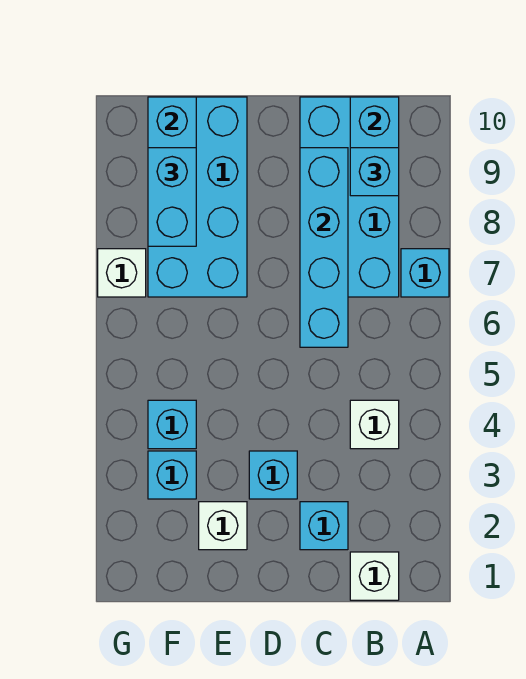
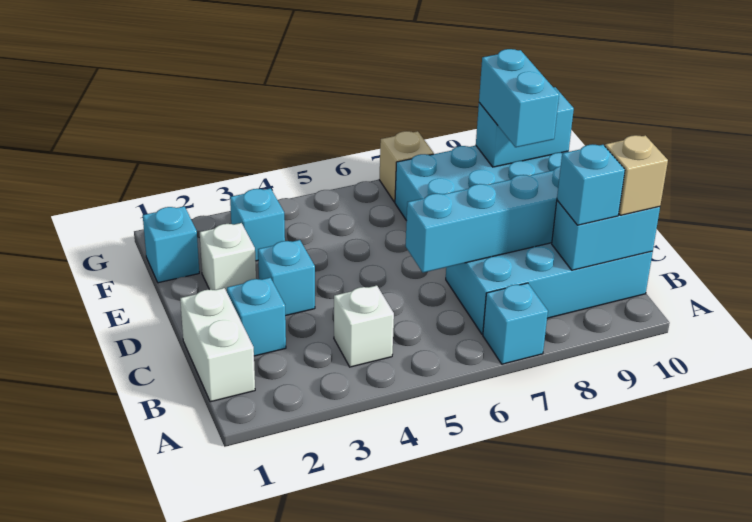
white brick B1 level 1 -> white brick B1:C1 level 1
none -> tan brick B10 level 3
cyan brick F4 level 1 -> cyan brick F1 level 1
cyan brick F8:F9 level 3 -> cyan brick E9:F9 level 3
white brick G7 level 1 -> tan brick G7 level 1

